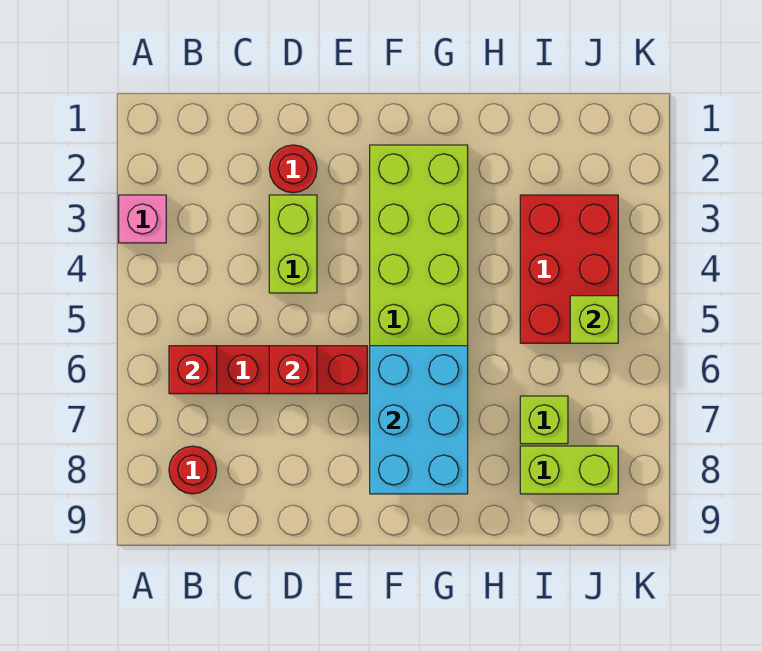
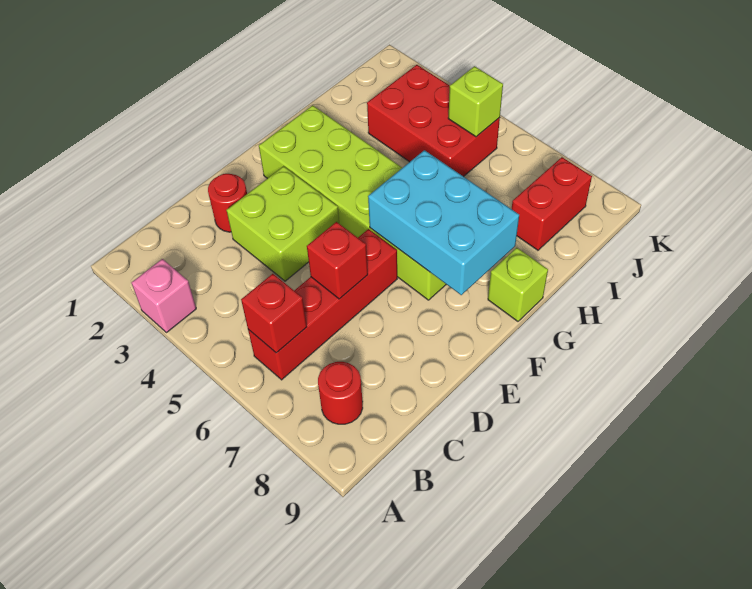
lime brick D3:D4 level 1 -> lime brick D3:E4 level 1
lime brick I7 level 1 -> lime brick G9 level 1
lime brick I8:J8 level 1 -> red brick I8:J8 level 1

